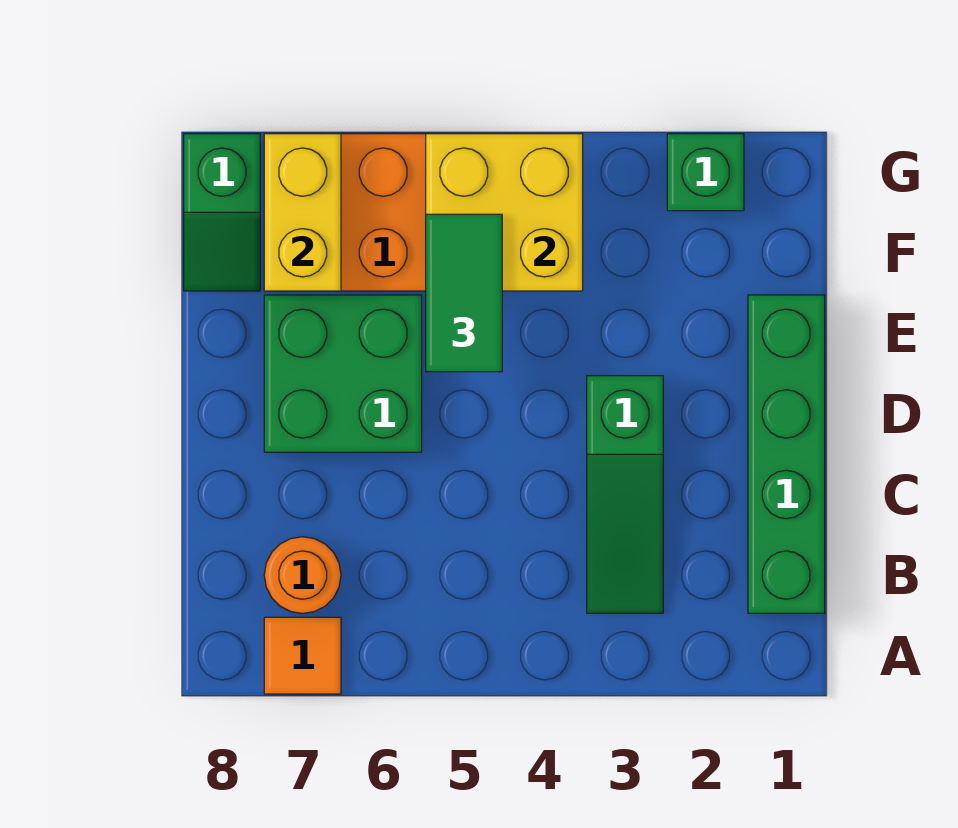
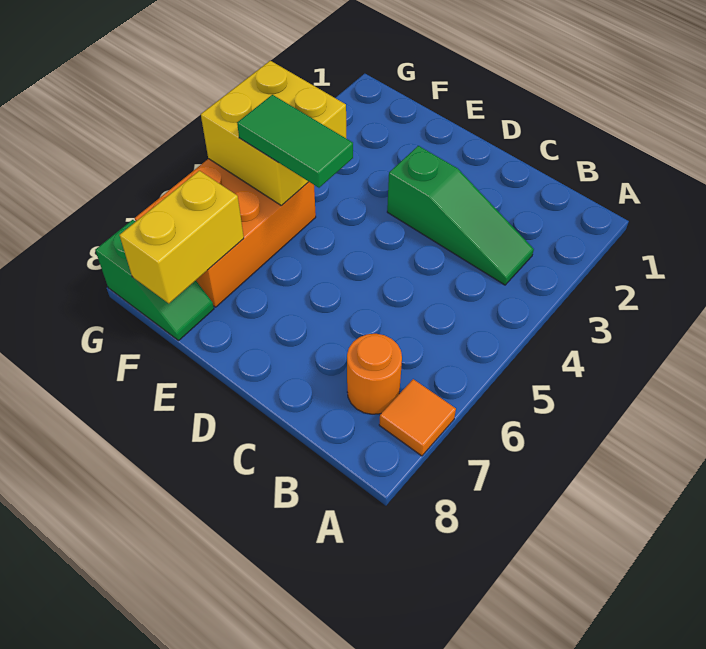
green brick B1:E1 level 1 -> none
green brick D6:E7 level 1 -> none
yellow brick F7:G7 level 2 -> yellow brick F7:F8 level 2
green brick G2 level 1 -> none

